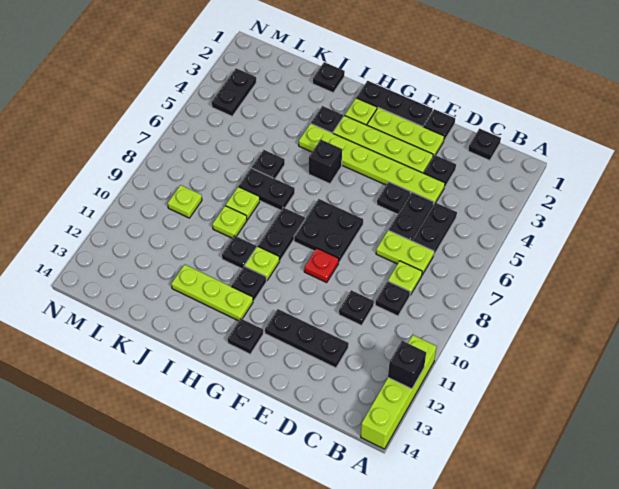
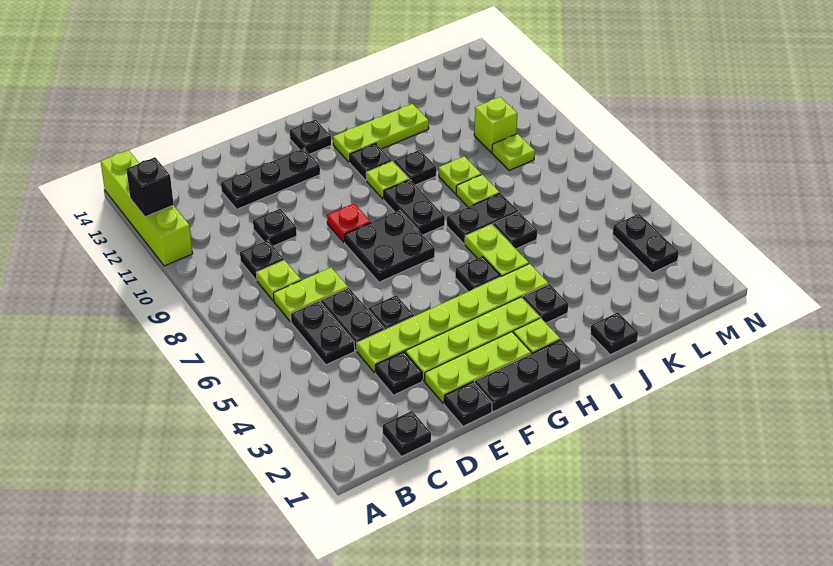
black brick H5 level 1 -> black plate H5 level 1
none -> lime plate I5:I6 level 1
none -> lime brick L10 level 1

